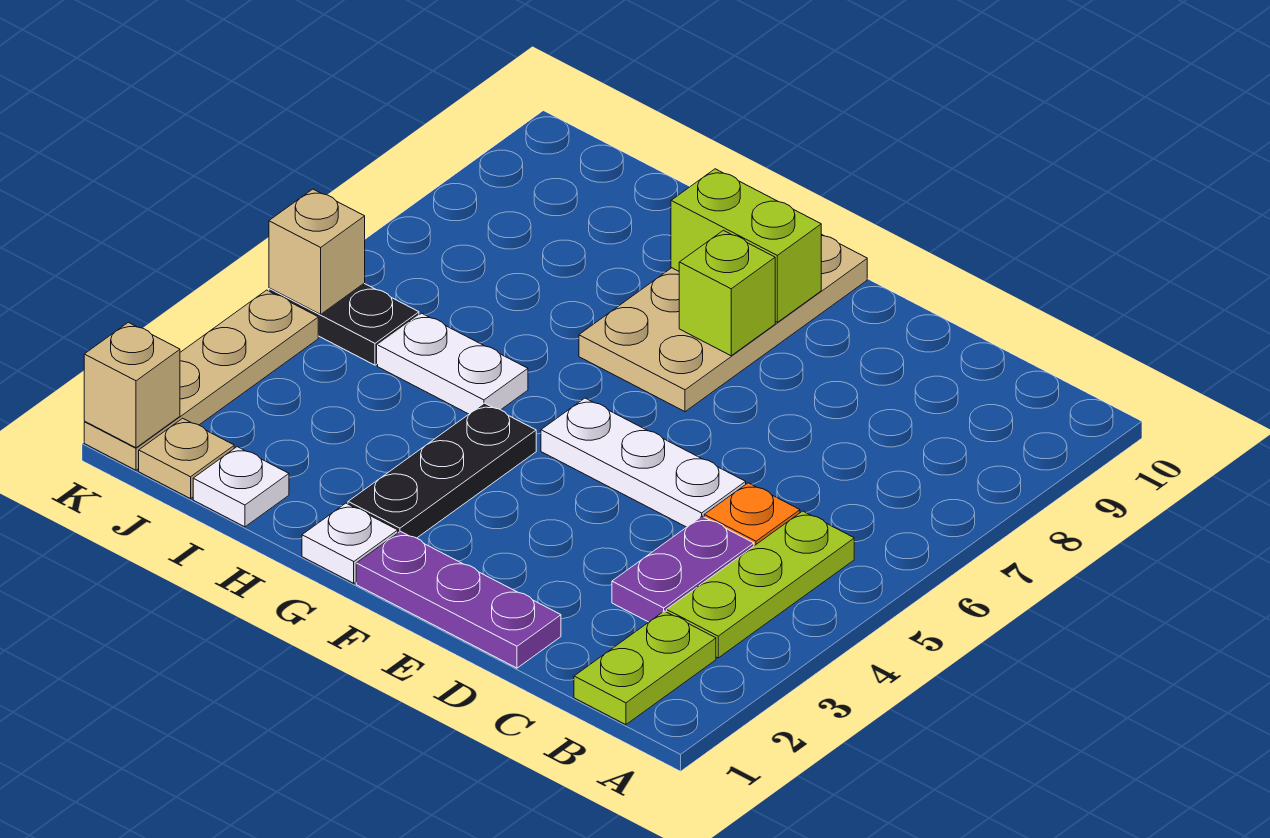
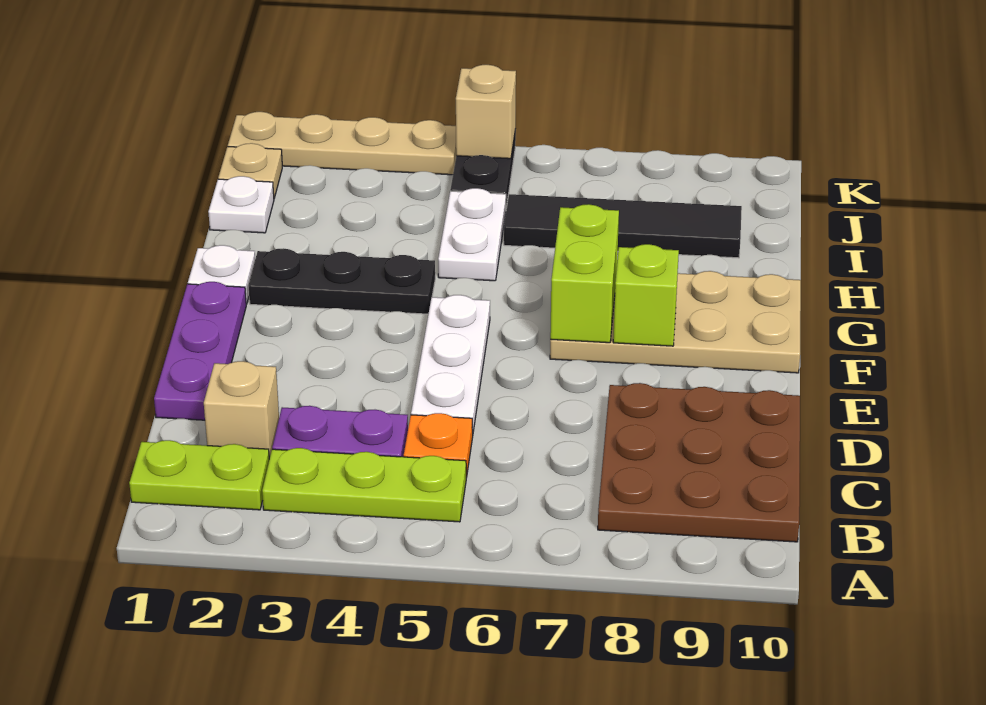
none -> brown plate B8:D10 level 1
lime brick F9:G9 level 2 -> lime brick F7:G7 level 2
none -> black tile I6:I9 level 1
tan brick K1 level 2 -> tan brick C2 level 1

